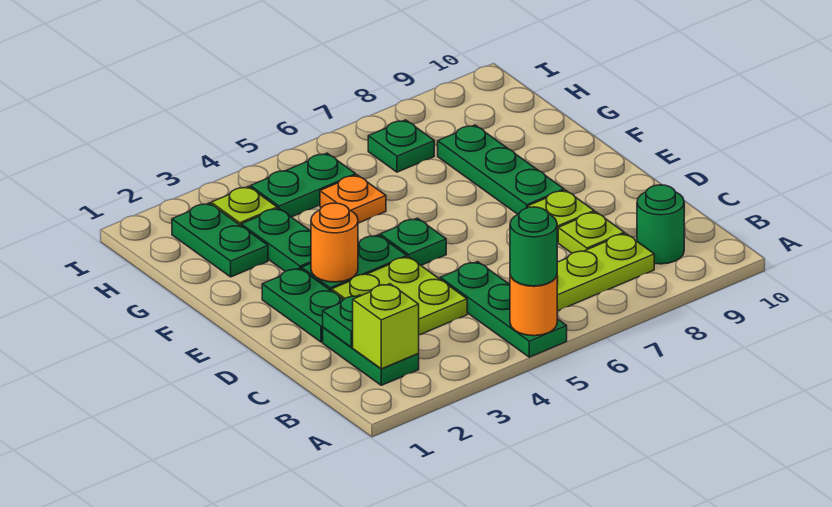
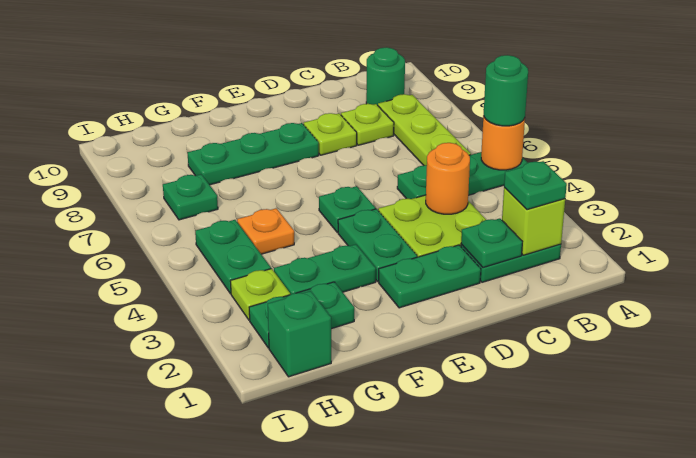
none -> green plate B2 level 3
orange round brick E3 level 2 -> orange round brick C4 level 2
none -> green brick H1 level 1

